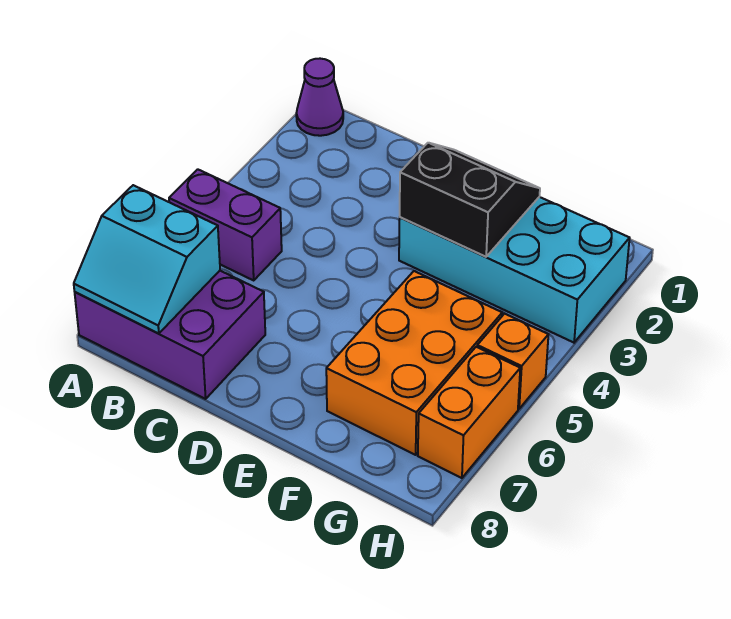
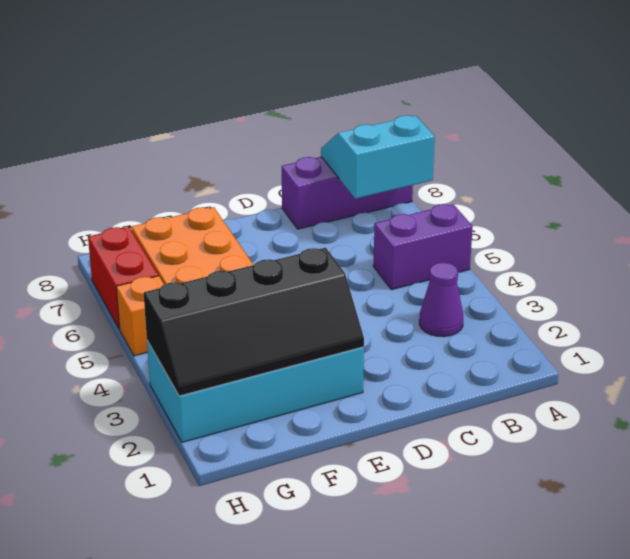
purple cone A1 level 1 -> purple cone B3 level 1
purple brick A7:C8 level 1 -> purple brick A8:C8 level 1
black slope E2:F3 level 2 top 3 -> black slope E2:H3 level 2 top 3
orange brick H6:H7 level 1 -> red brick H6:H7 level 1

